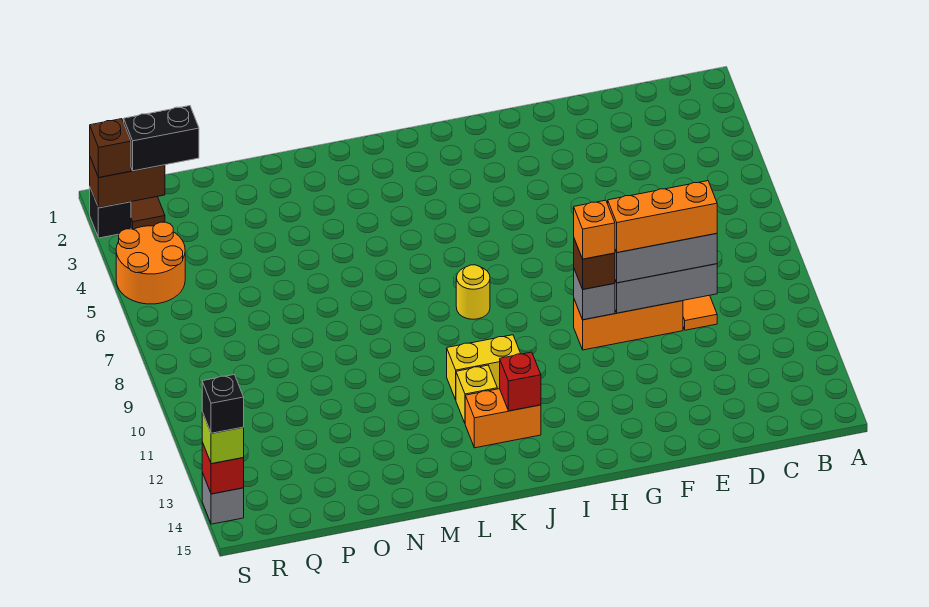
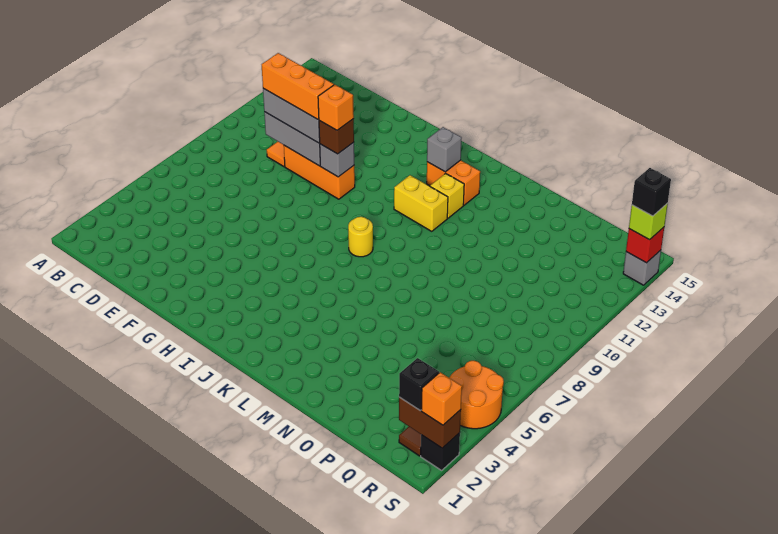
red brick J13 level 2 -> grey brick J13 level 2
black brick Q2:R2 level 3 -> black brick R2 level 3
brown brick S2 level 3 -> orange brick S2 level 3

